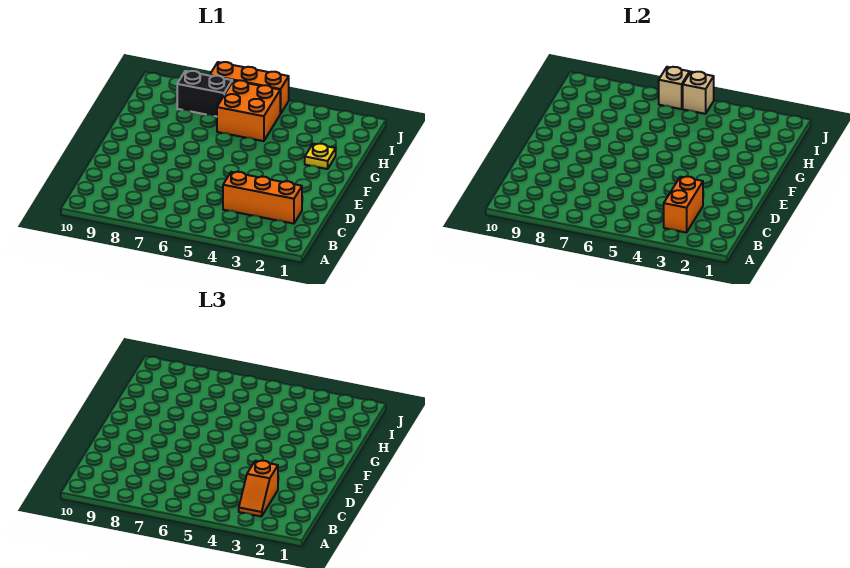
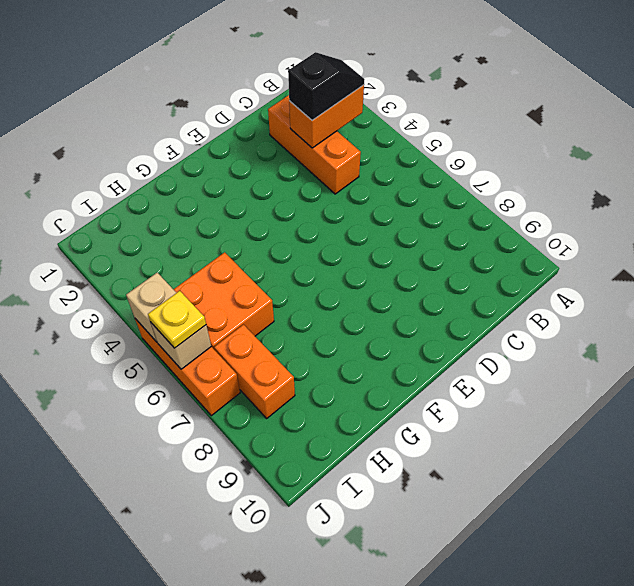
orange slope B3:C3 level 3 top C -> black slope B3:C3 level 3 top C
yellow plate G2 level 1 -> yellow plate J6 level 3
black brick I7:I8 level 1 -> orange brick I7:I8 level 1

